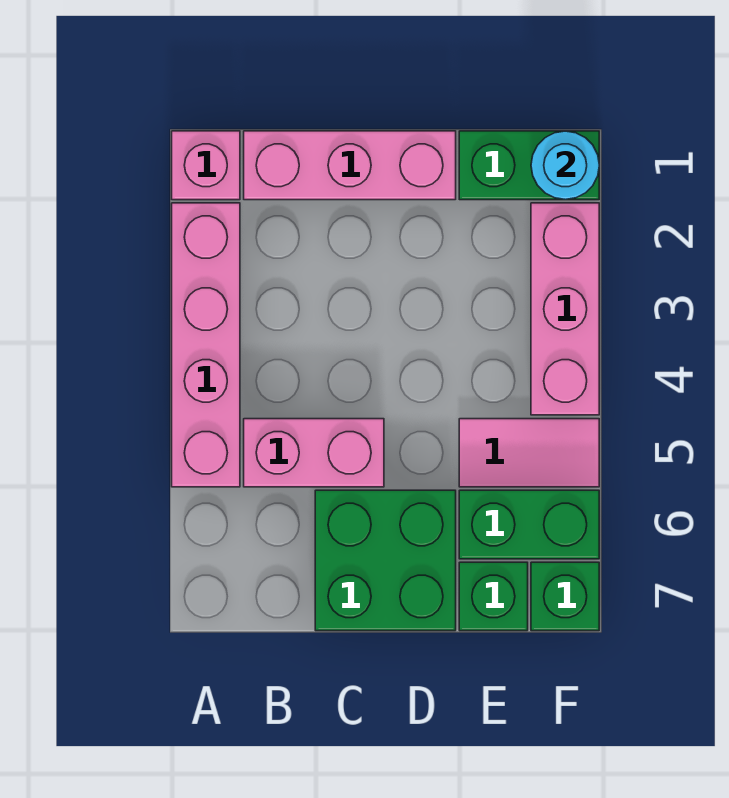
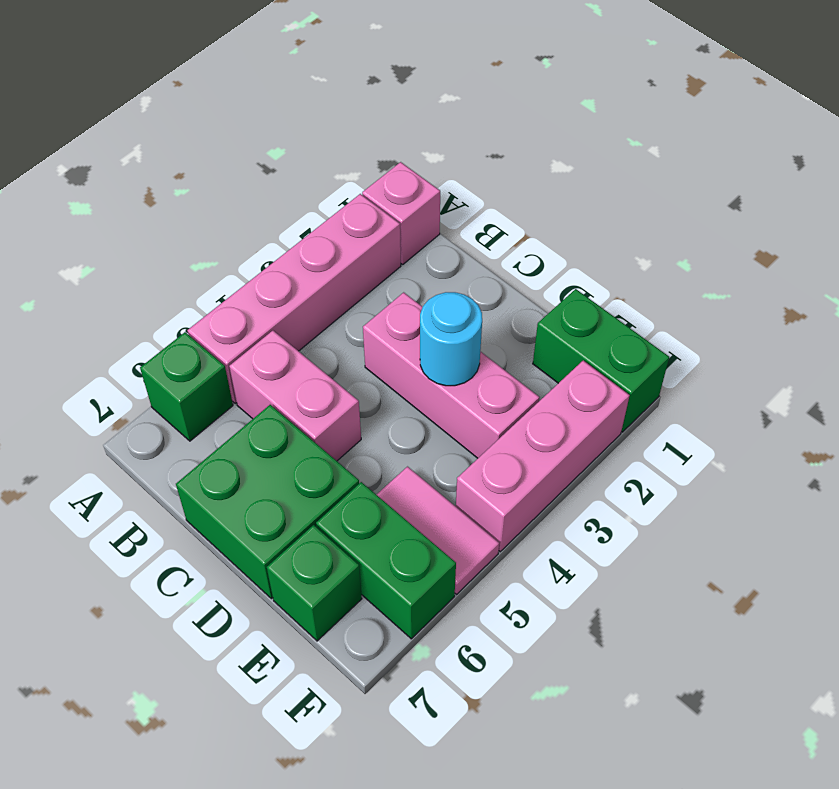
pink brick B1:D1 level 1 -> pink brick C3:E3 level 1
cyan round brick F1 level 2 -> cyan round brick D3 level 2
green brick F7 level 1 -> green brick A6 level 1

